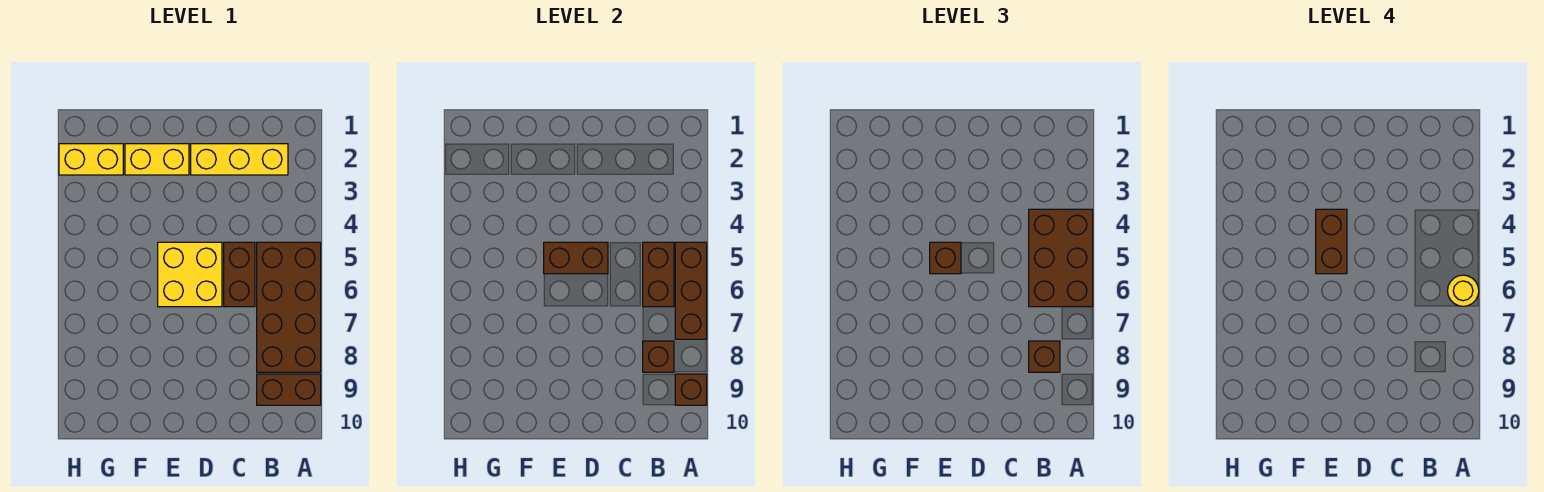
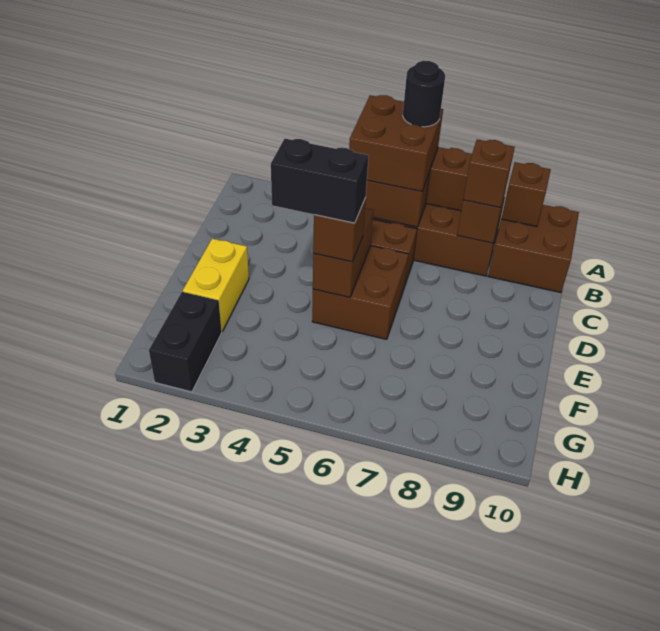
brown brick A4:B6 level 3 -> brown brick A5:B6 level 3
yellow round brick A6 level 4 -> black round brick A6 level 4
brown brick A9:B9 level 1 -> brown brick A9:B10 level 1
yellow brick B2:D2 level 1 -> none
yellow brick D5:E6 level 1 -> brown brick D5:E6 level 1
brown brick E4:E5 level 4 -> black brick E4:E5 level 4
yellow brick G2:H2 level 1 -> black brick G2:H2 level 1

